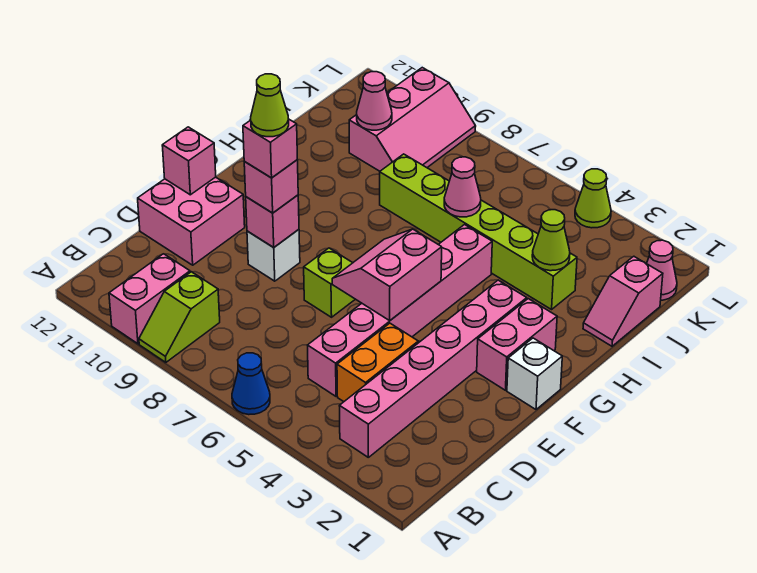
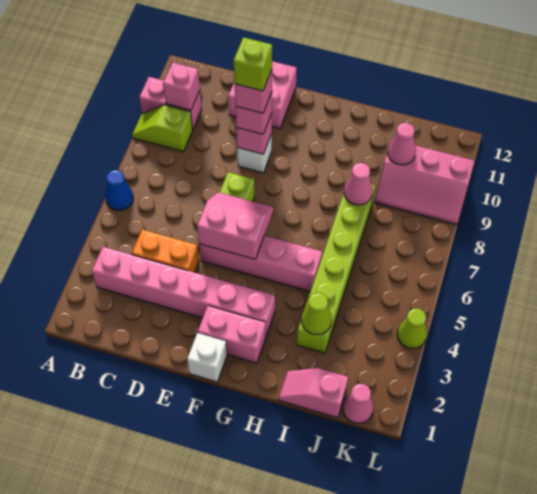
pink brick C5:H5 level 1 -> pink brick E5:H5 level 1
lime cone E9 level 5 -> lime brick E9 level 5
pink brick E12 level 2 -> pink brick B10 level 2
pink cone I6 level 2 -> pink cone I8 level 2

